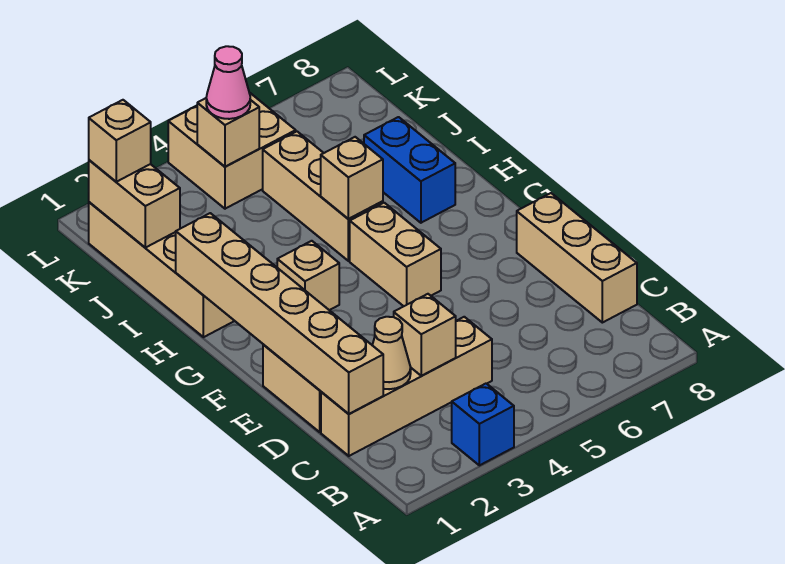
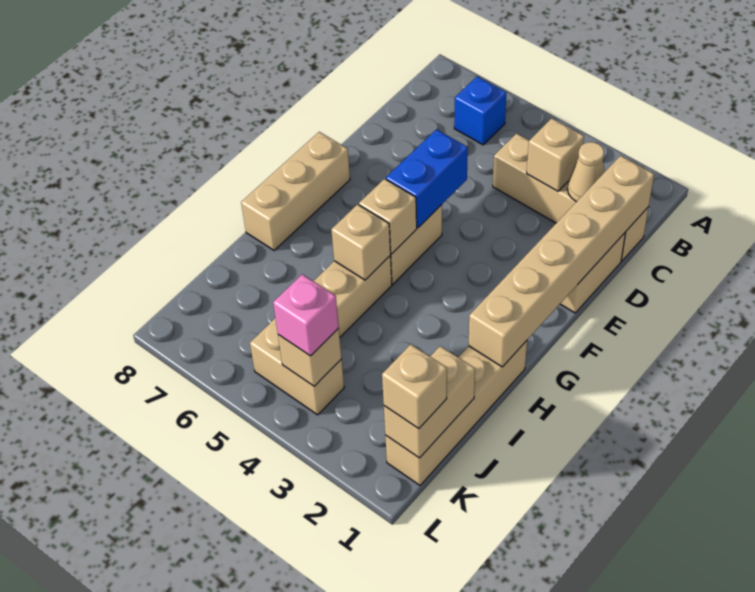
blue brick A3 level 1 -> blue brick B6 level 1
tan brick C8:E8 level 1 -> tan brick F8:H8 level 1
tan brick G3 level 1 -> tan brick G5 level 2
blue brick H7:I7 level 1 -> blue brick E5:F5 level 2
tan brick K4:L5 level 1 -> tan brick K4:K5 level 1
pink cone K4 level 3 -> pink brick K4 level 3

